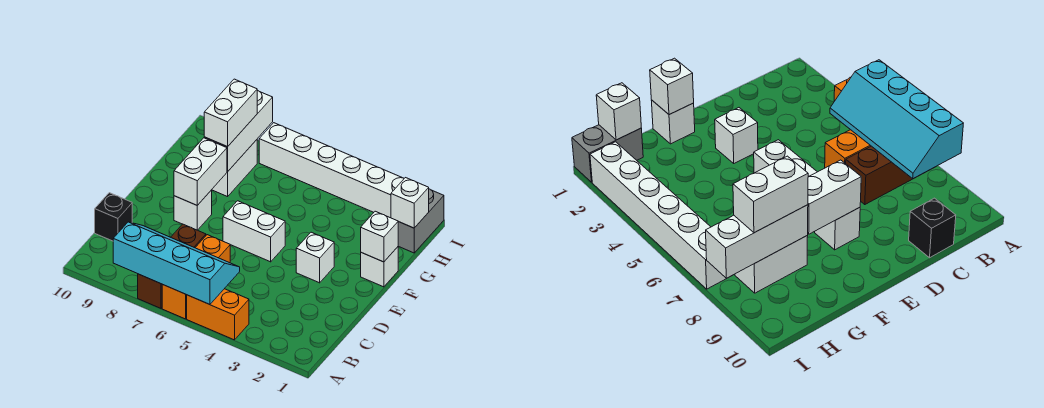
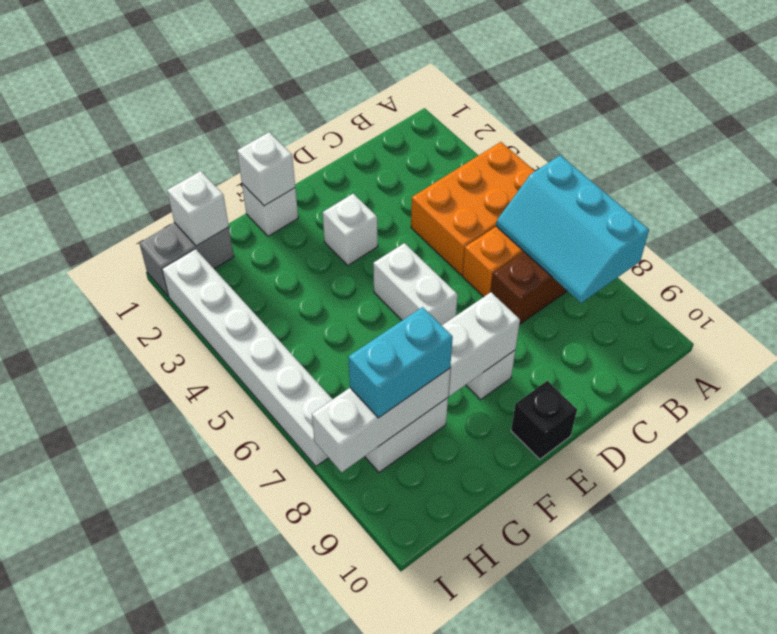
orange brick A4:A5 level 1 -> orange brick A4:C5 level 1
cyan slope A5:B8 level 2 top A -> cyan slope A6:B8 level 2 top A
black brick C10 level 1 -> black brick E10 level 1
white brick G8:H8 level 3 -> cyan brick G8:H8 level 3

